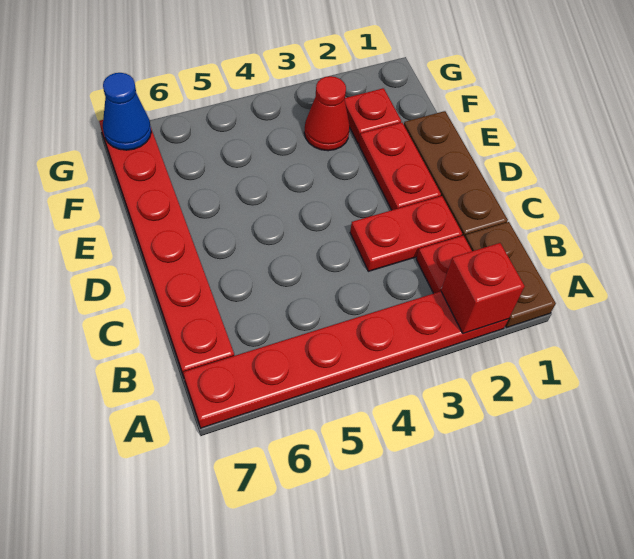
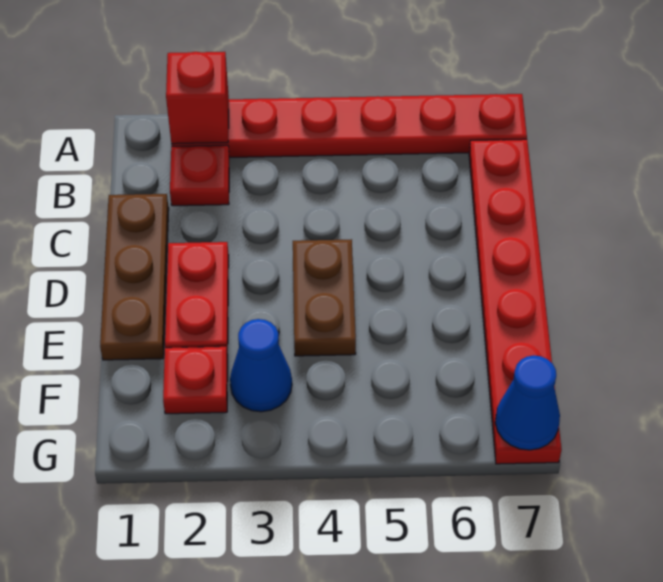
brown plate A1:B1 level 1 -> brown plate D4:E4 level 1
red plate C2:C3 level 1 -> none
red cone F3 level 1 -> blue cone F3 level 1

